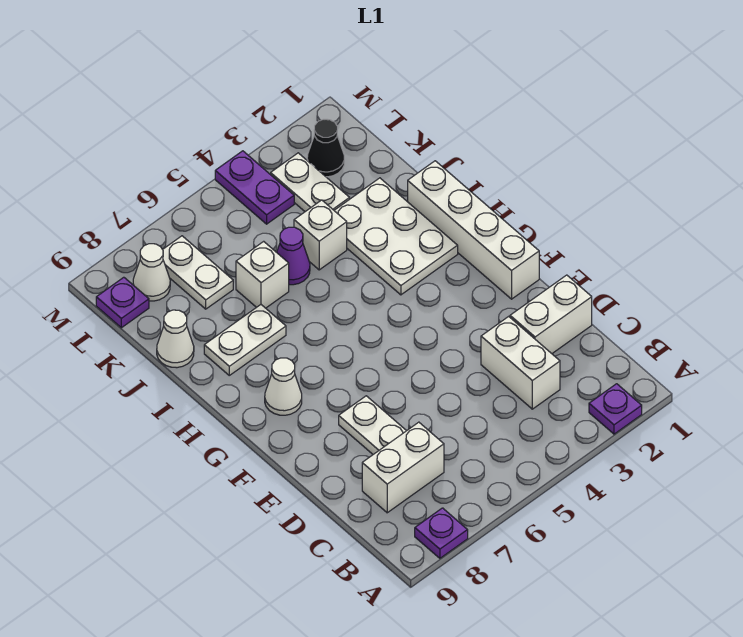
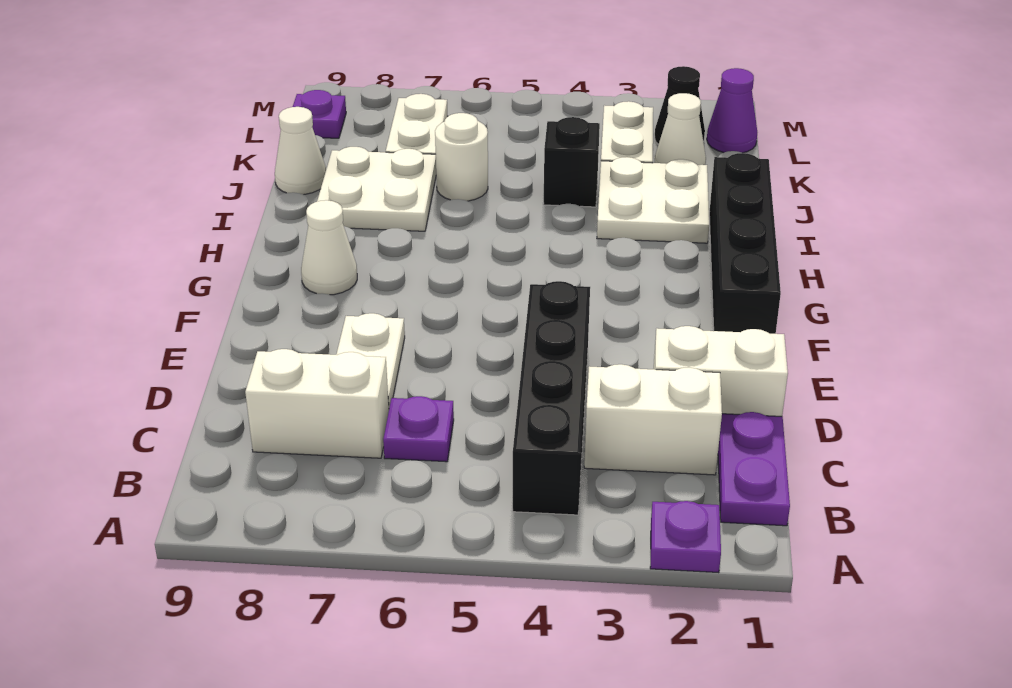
purple plate A8 level 1 -> purple plate C6 level 1
none -> black brick B4:E4 level 1
white brick C3:D3 level 1 -> white brick C2:C3 level 1
white brick F1:I1 level 1 -> black brick F1:I1 level 1
white plate H2:J3 level 1 -> white plate I2:J3 level 1
white plate I7:I8 level 1 -> white plate I7:J8 level 1
white brick J4 level 1 -> black brick J4 level 1
purple cone J5 level 1 -> purple cone L1 level 1
white brick J6 level 1 -> white round brick J6 level 1
purple plate L4:M4 level 1 -> purple plate B1:C1 level 1
white cone L8 level 1 -> white cone K2 level 1

